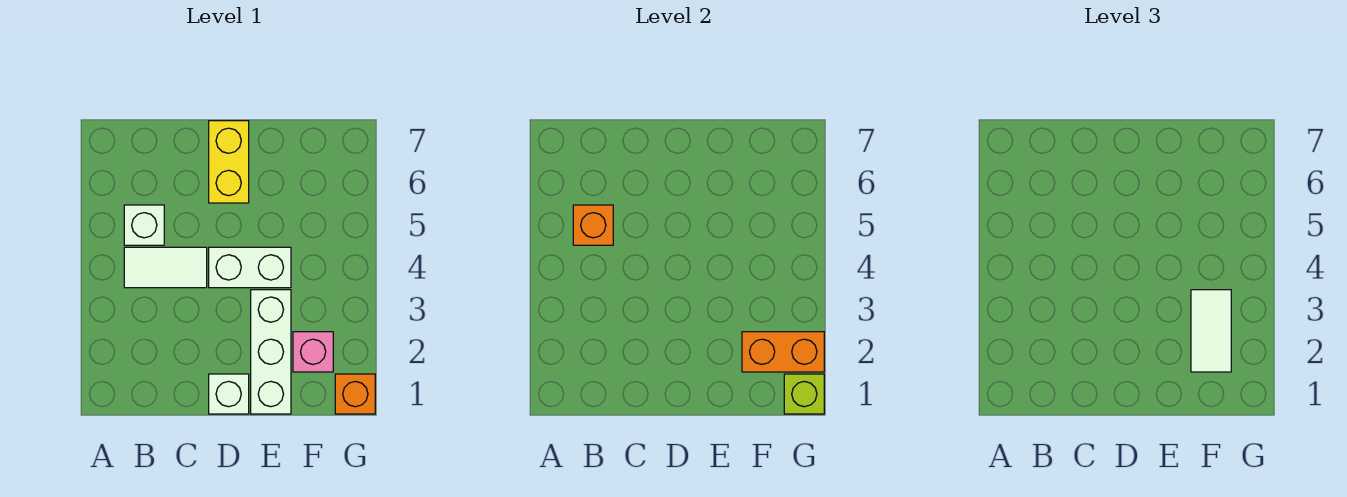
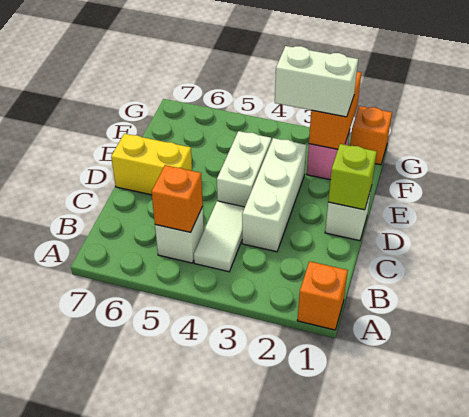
none -> orange brick A1 level 1
white brick E1:E3 level 1 -> white brick C3:E3 level 1
white tile F2:F3 level 3 -> white brick F2:F3 level 3
lime brick G1 level 2 -> lime brick D1 level 2

